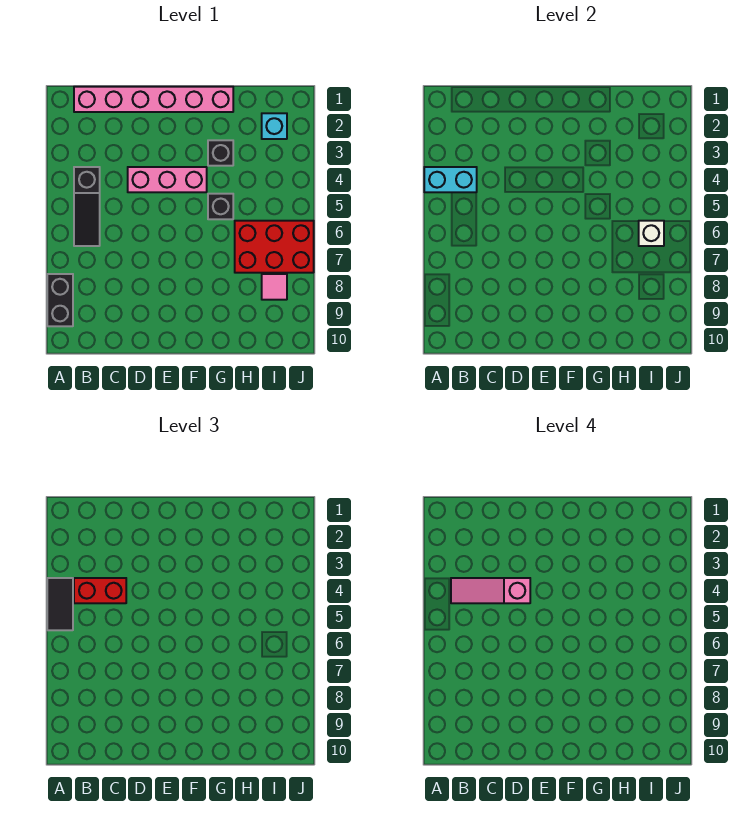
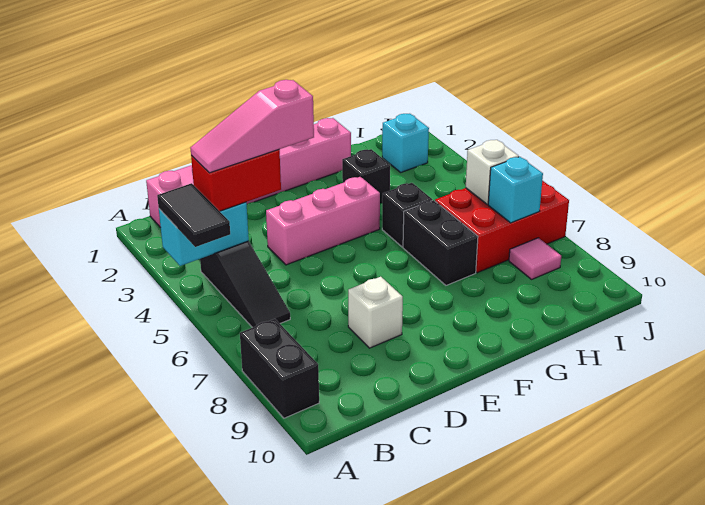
none -> white brick D8 level 1
none -> black brick G6:G7 level 1
none -> cyan brick I7 level 2

